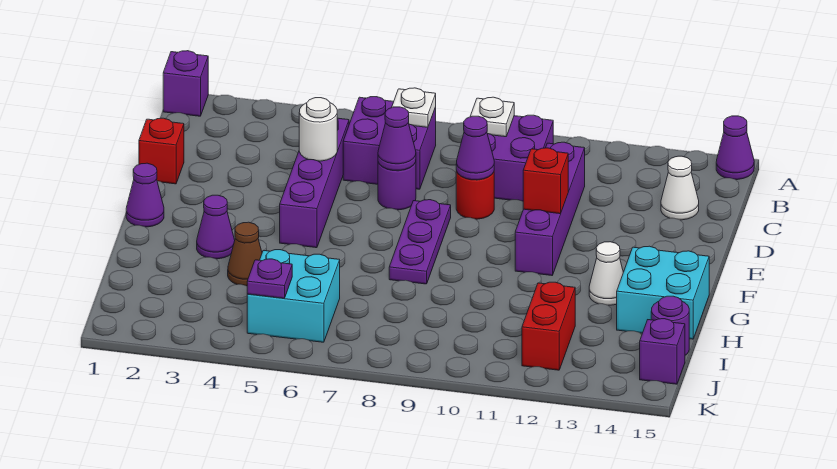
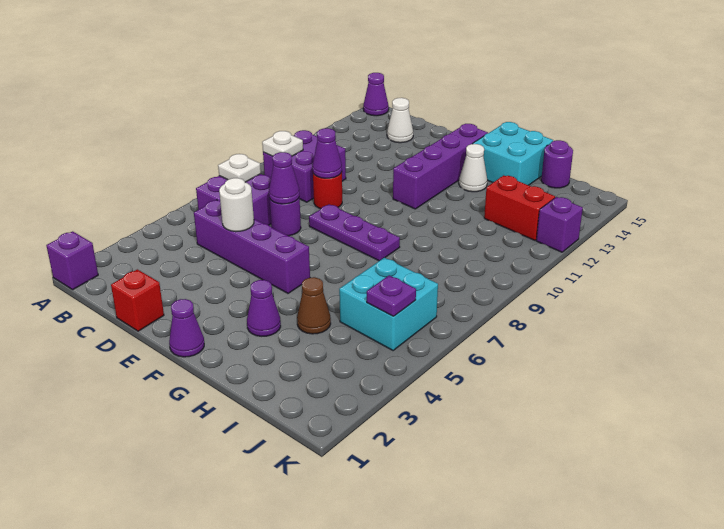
purple brick C11:F11 level 1 -> purple brick F11:F14 level 1
red brick E11 level 2 -> none
purple brick J15 level 1 -> purple brick K12 level 1

